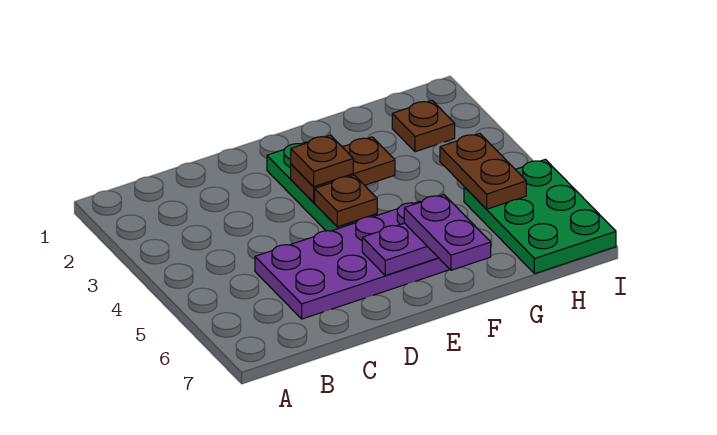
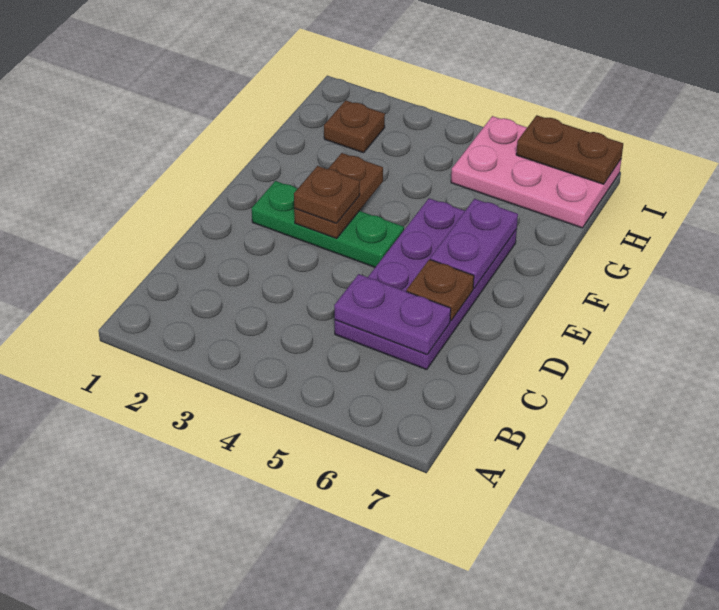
brown plate E4 level 2 -> brown plate D6 level 2
purple plate F6:F7 level 3 -> purple plate C5:C6 level 2
brown plate H4:H5 level 2 -> brown plate I6:I7 level 2
green plate H5:I7 level 1 -> pink plate H5:I7 level 1

